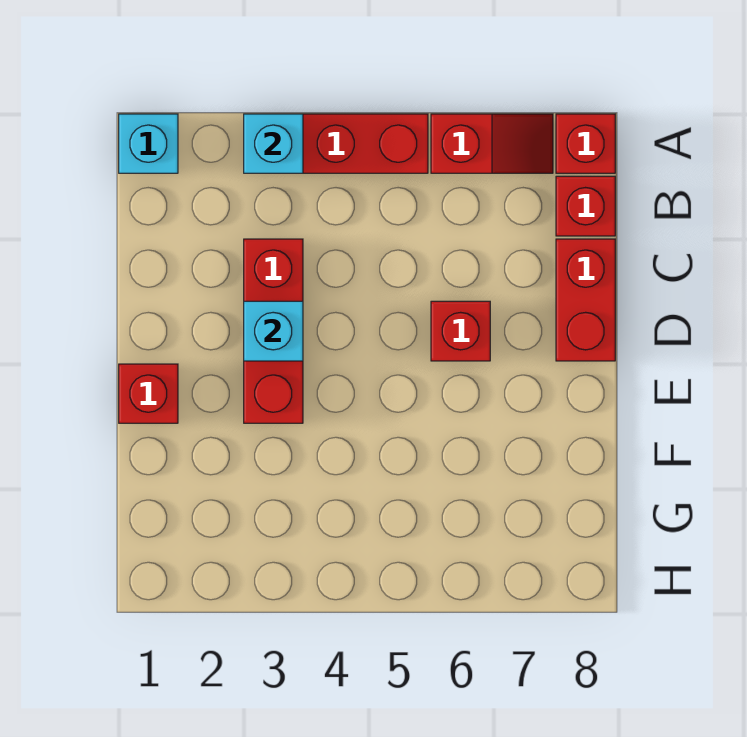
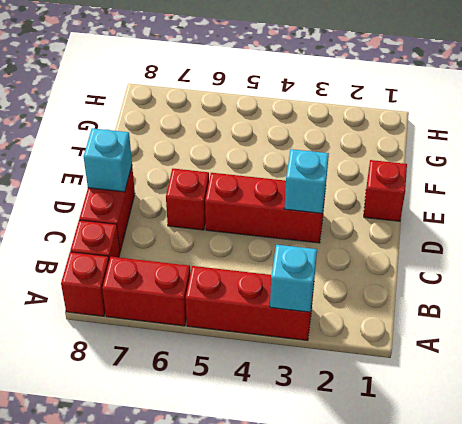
cyan brick A1 level 1 -> cyan brick D8 level 2
red slope A6:A7 level 1 top 6 -> red brick A6:A7 level 1
red brick C3:E3 level 1 -> red brick D3:D5 level 1

